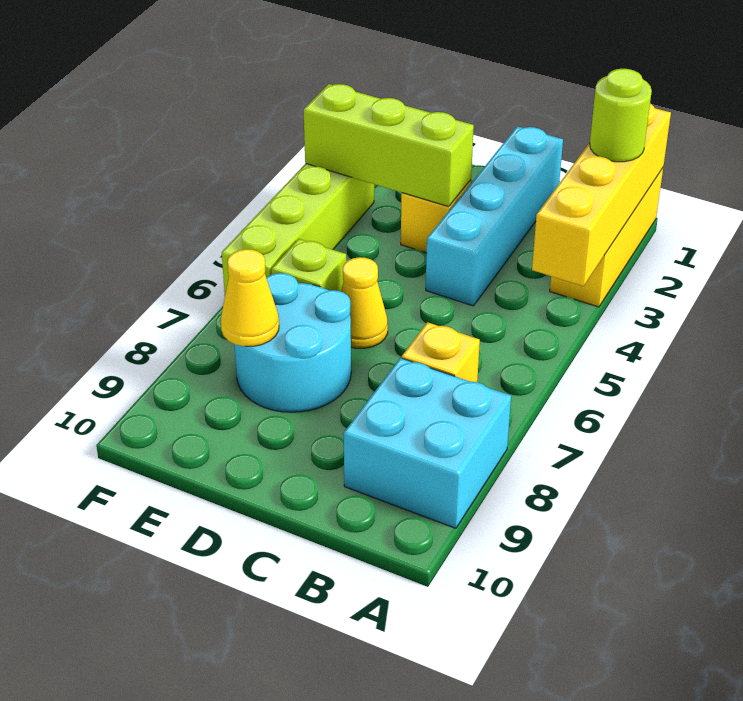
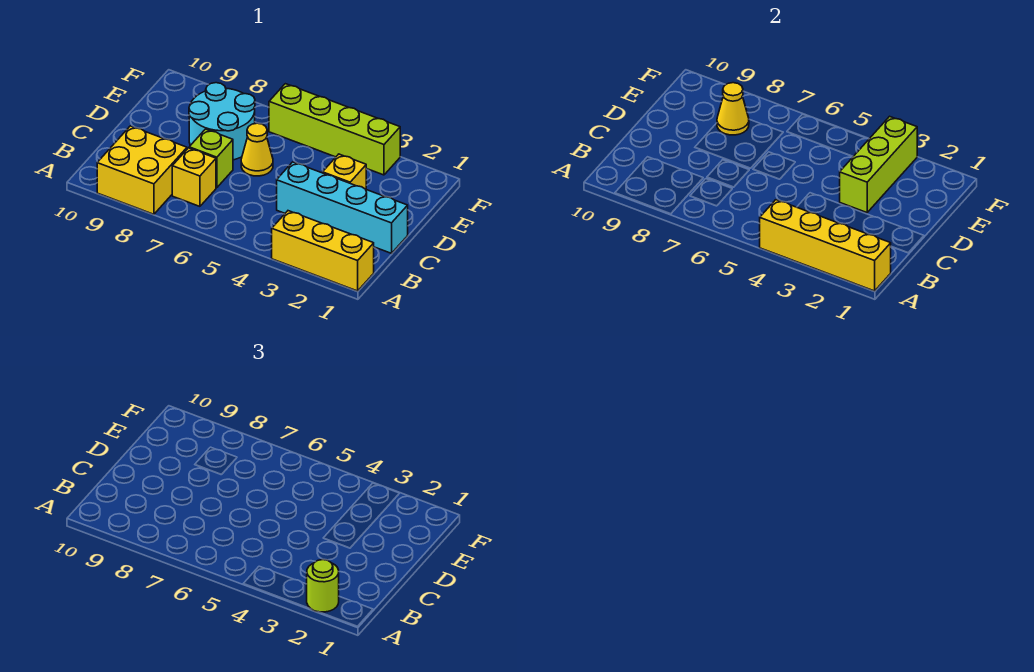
cyan brick A8:B9 level 1 -> yellow brick A8:B9 level 1
lime brick E6 level 1 -> lime brick C7 level 1

